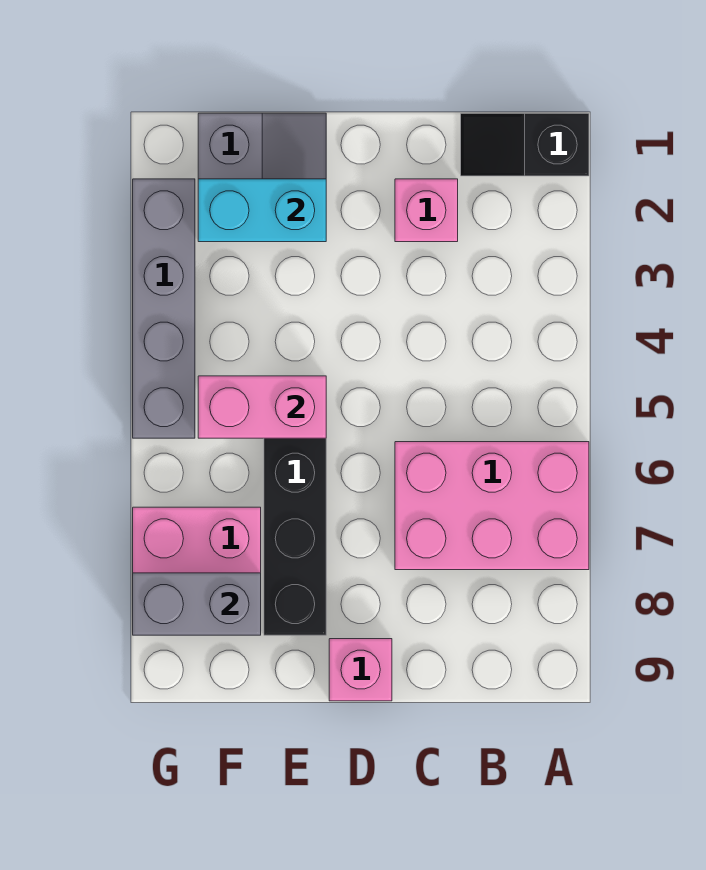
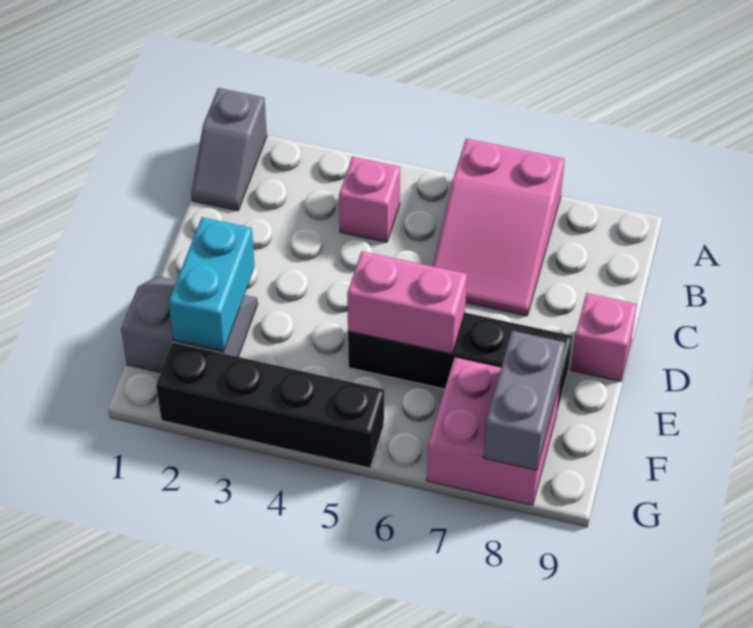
black slope A1:B1 level 1 top A -> grey slope A1:B1 level 1 top A
pink brick A6:C7 level 1 -> pink slope A6:C7 level 1 top A
pink brick C2 level 1 -> pink brick B4 level 1
pink brick E5:F5 level 2 -> pink brick E5:E6 level 2
grey brick G2:G5 level 1 -> black brick G2:G5 level 1

